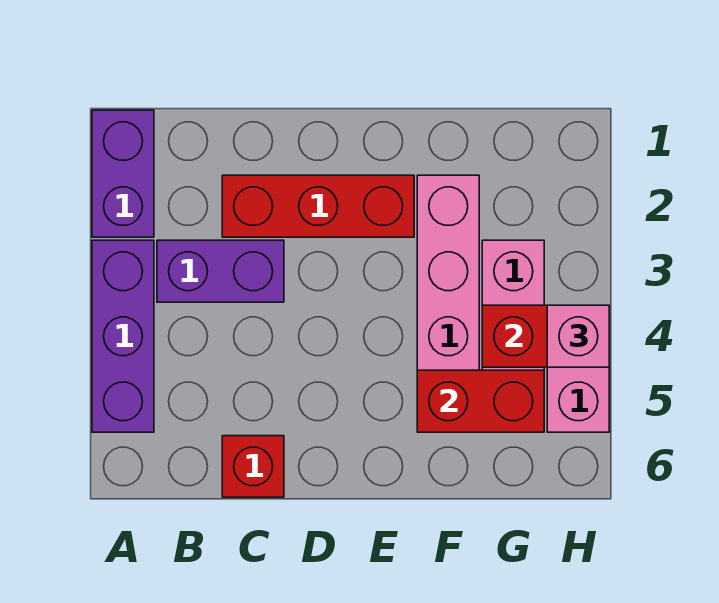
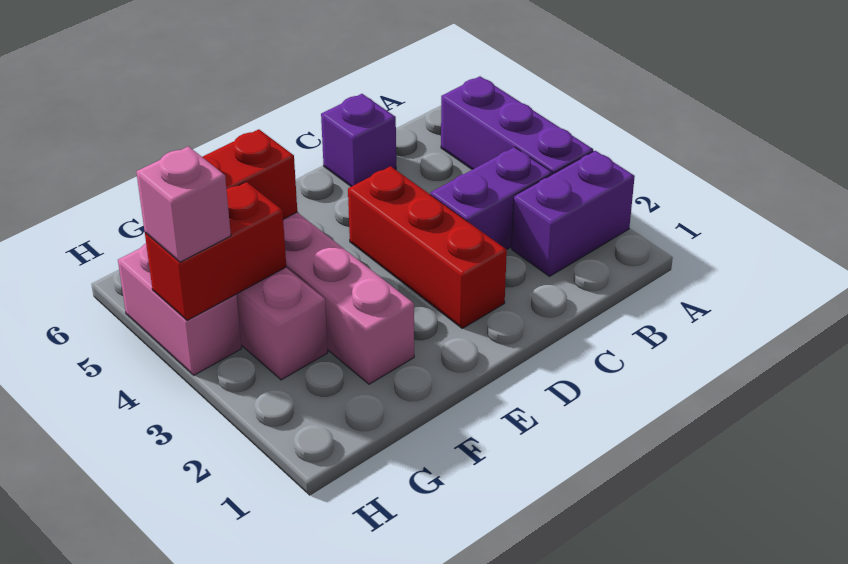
purple brick A1:A2 level 1 -> purple brick A2:B2 level 1
red brick C2:E2 level 1 -> red brick D2:D4 level 1
red brick C6 level 1 -> purple brick C6 level 1

